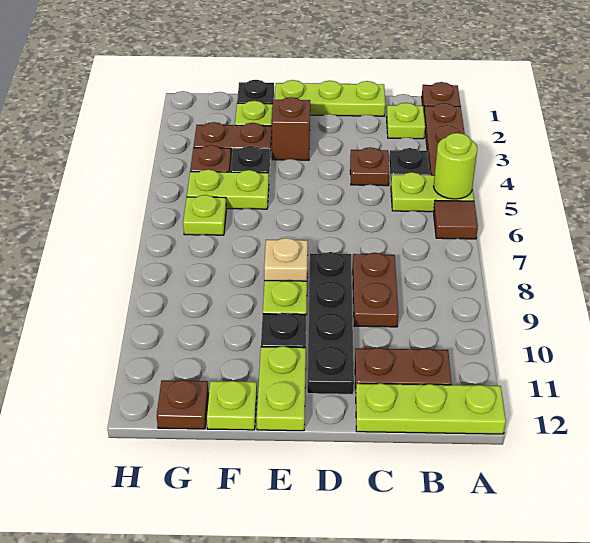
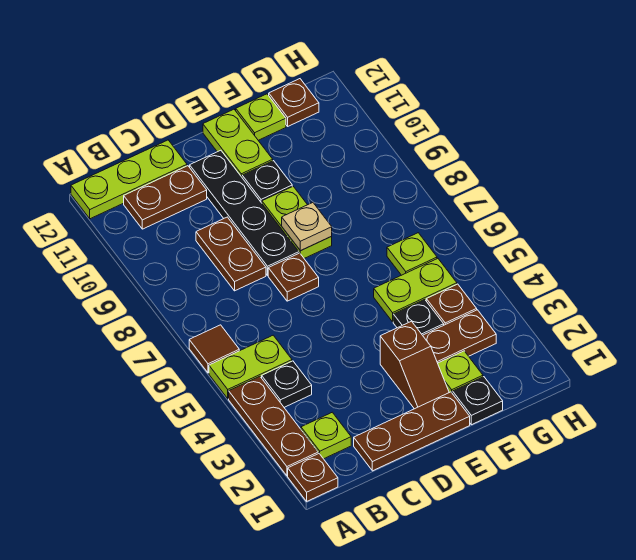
lime round brick A5 level 2 -> none
lime plate C1:E1 level 1 -> brown plate C1:E1 level 1
brown plate C4 level 1 -> brown plate D7 level 1

